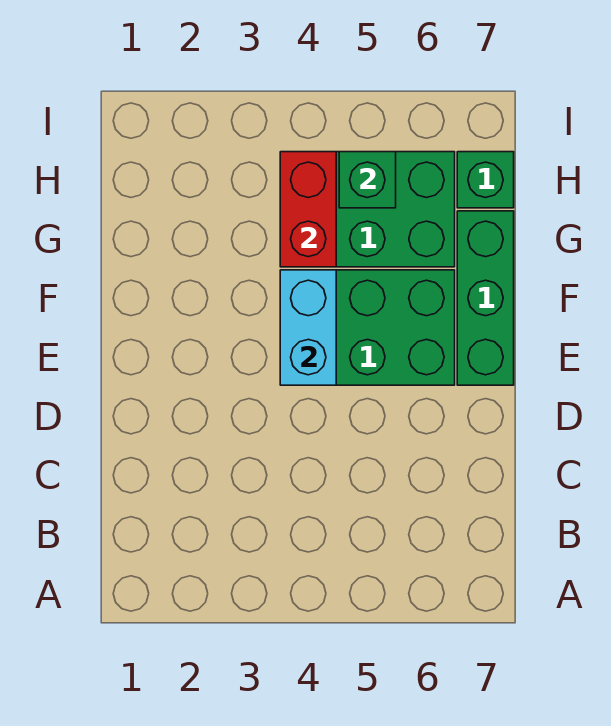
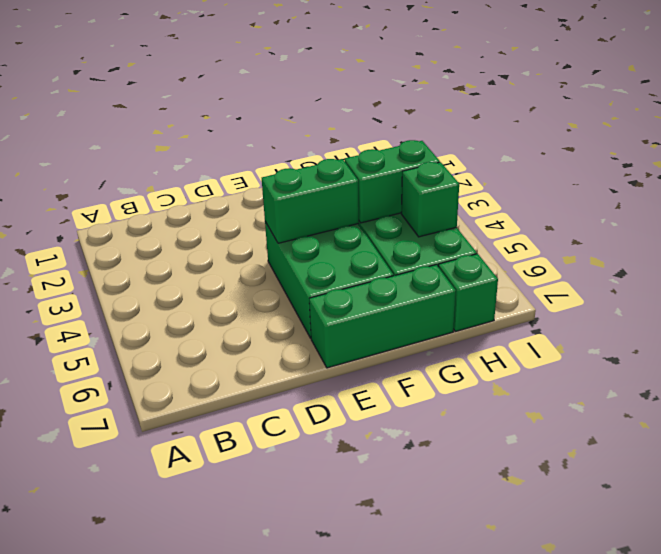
cyan brick E4:F4 level 2 -> green brick E4:F4 level 2
red brick G4:H4 level 2 -> green brick G4:H4 level 2

